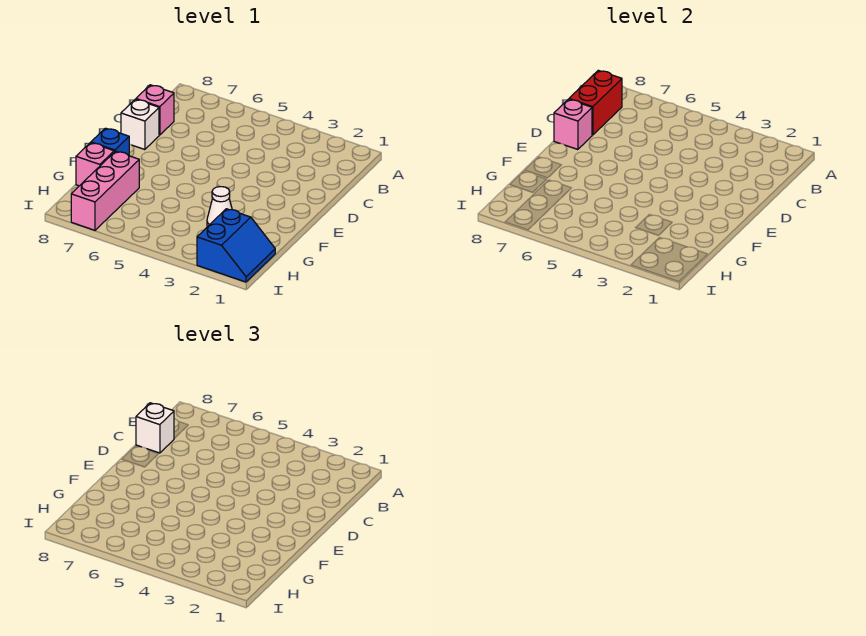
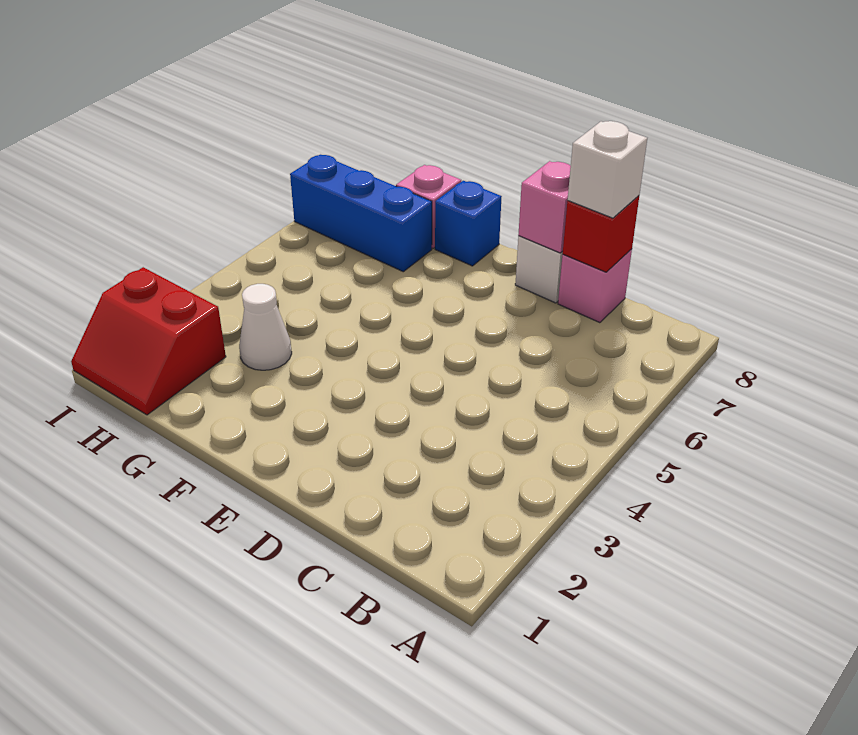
red brick B8:C8 level 2 -> red brick C8 level 2
pink brick G7:I7 level 1 -> blue brick G7:I7 level 1
blue slope H1:I2 level 1 top 2 -> red slope H1:I2 level 1 top 2

